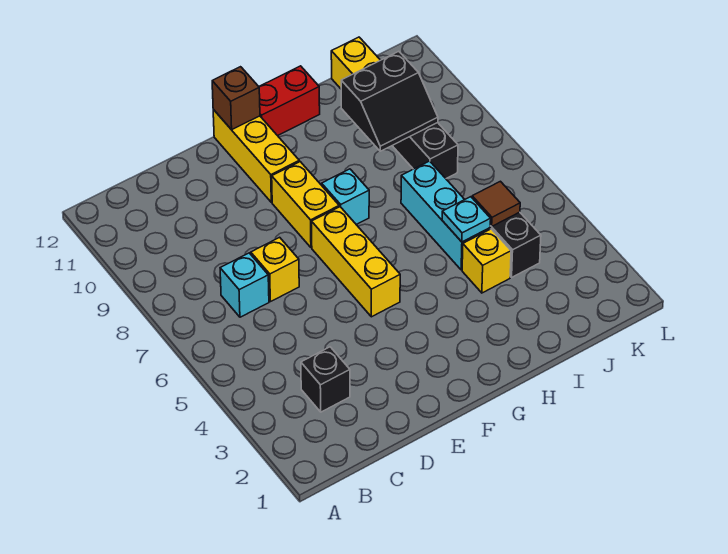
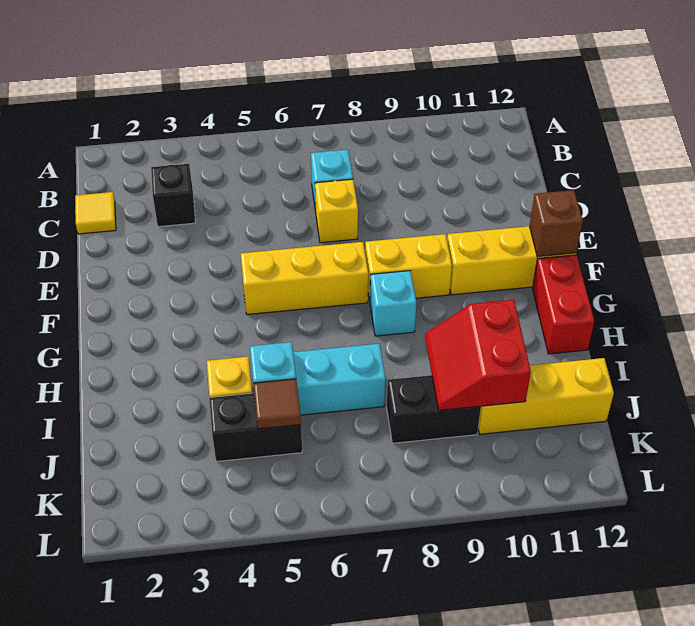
none -> yellow tile C1 level 1
black slope I9:J10 level 2 top 10 -> red slope I9:J10 level 2 top 10

